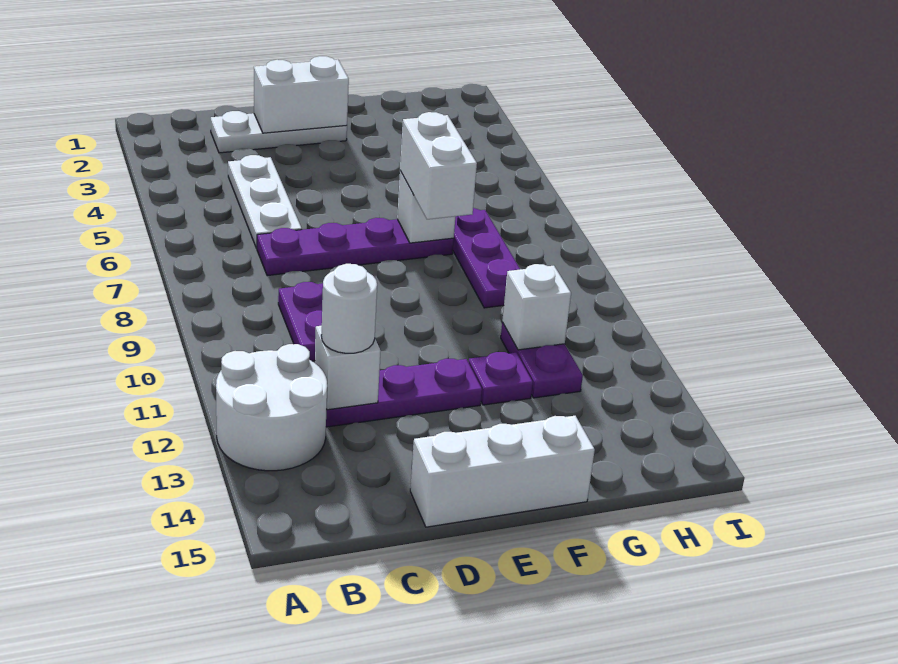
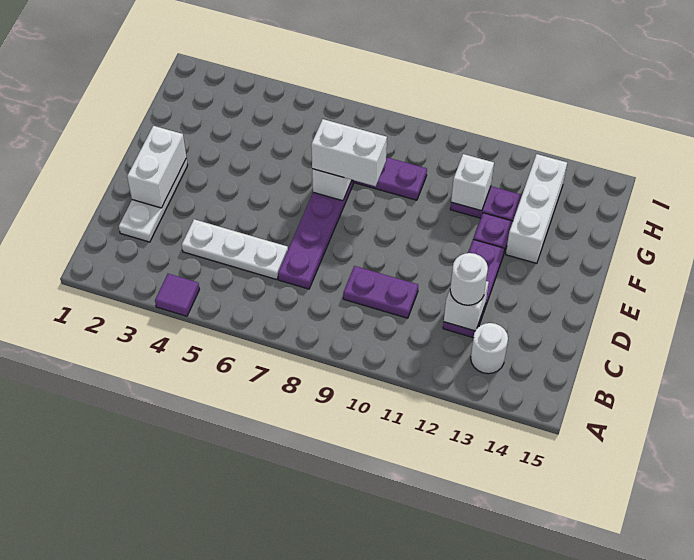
none -> purple tile A4 level 1
white round brick A12:B13 level 1 -> white round brick B13 level 1
white brick D15:F15 level 1 -> white brick F13:H13 level 1

